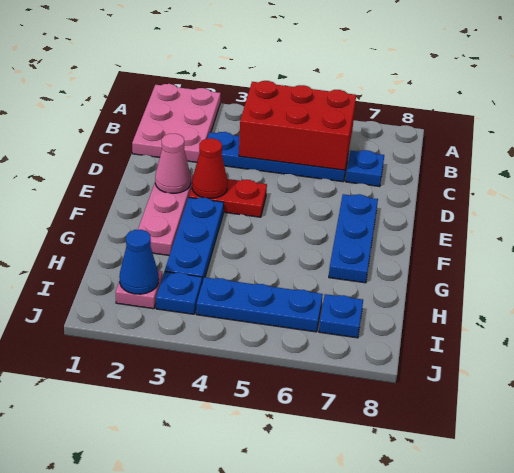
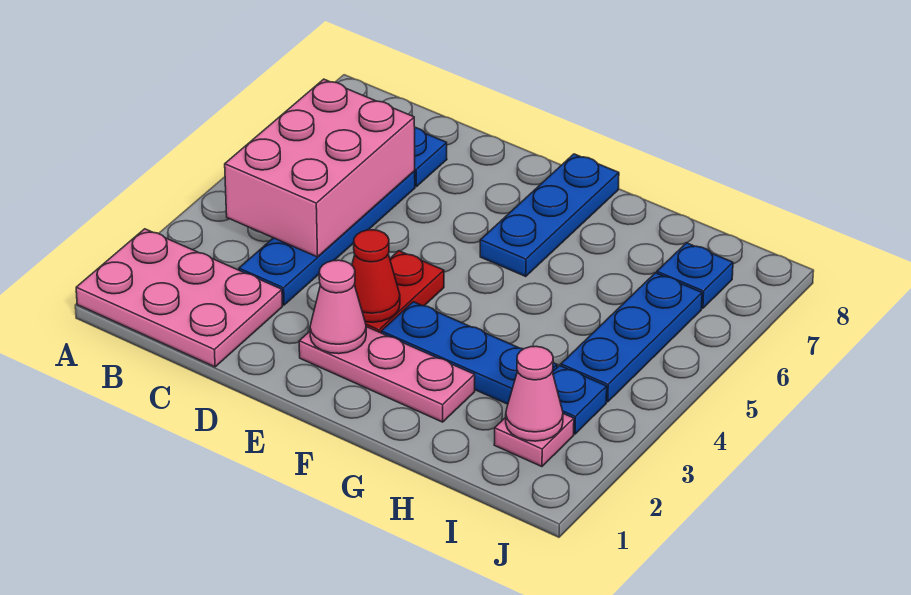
red brick B4:C6 level 2 -> pink brick B4:C6 level 2
blue plate E7:G7 level 1 -> blue plate F6:F8 level 1
blue cone I2 level 2 -> pink cone I2 level 2

